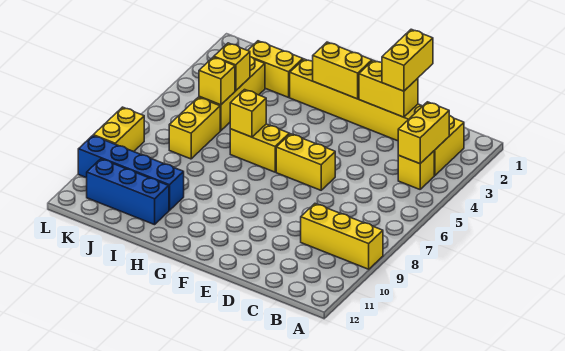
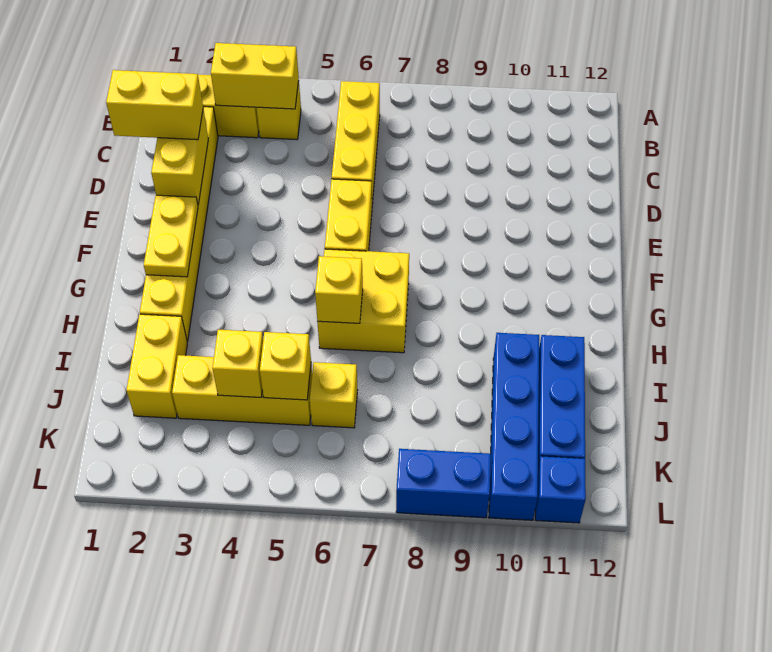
yellow brick A9:C9 level 1 -> yellow brick B6:D6 level 1
yellow brick F2:G2 level 2 -> yellow plate F2:G2 level 2
yellow brick G6:H6 level 1 -> yellow brick G6:H7 level 1
yellow brick J6:J7 level 1 -> yellow brick J6 level 1
yellow brick L8:L9 level 1 -> blue brick L8:L9 level 1
none -> blue brick L11 level 1

